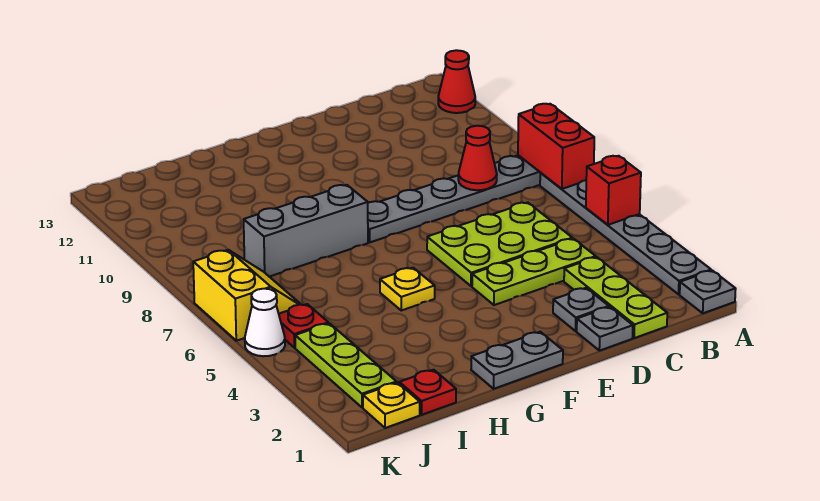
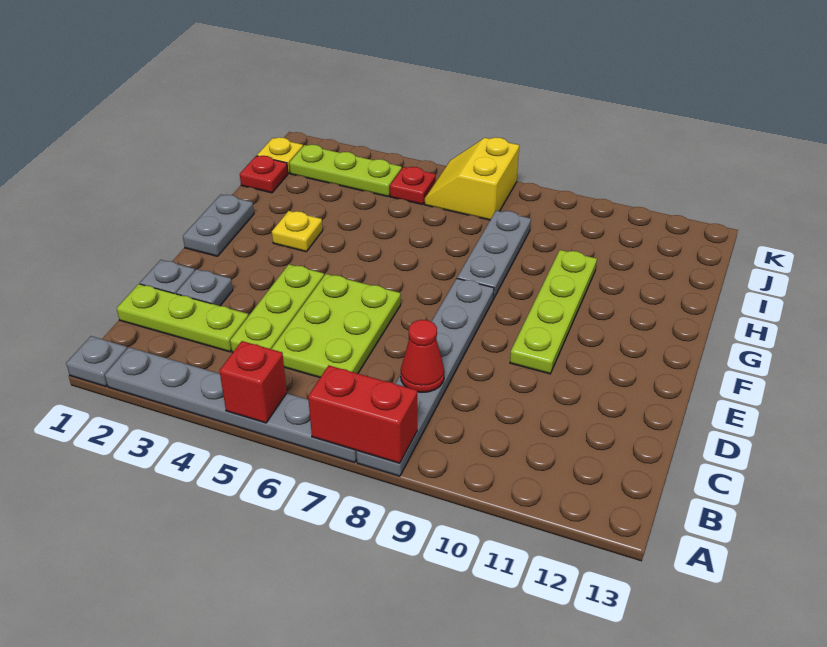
red cone A12 level 1 -> none
none -> lime plate E10:H10 level 1
yellow plate G5 level 1 -> yellow plate G3 level 1
grey brick G8:I8 level 1 -> grey plate G8:I8 level 1
yellow slope J6:K7 level 1 top K -> yellow slope J6:K7 level 1 top 7
white cone K5 level 1 -> none

